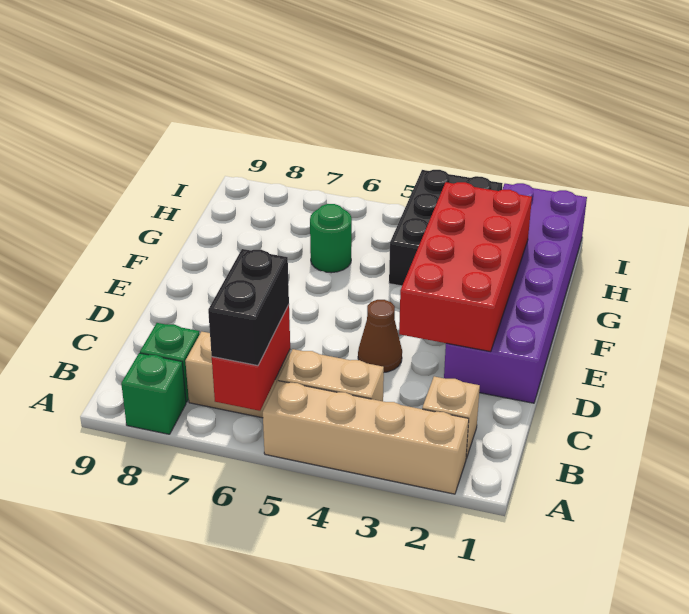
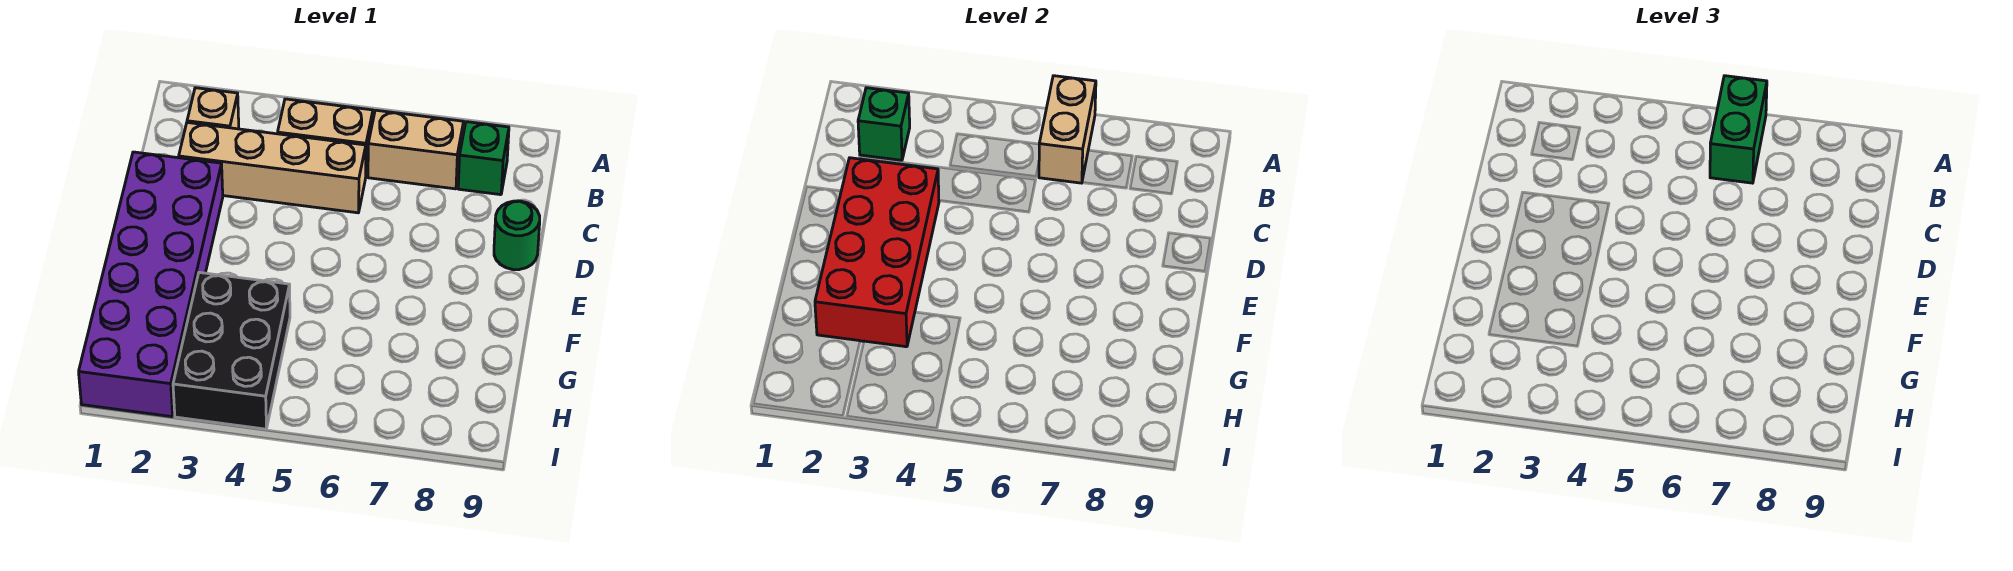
tan brick A2:A5 level 1 -> tan brick C2:C5 level 1
red brick A6:B6 level 2 -> tan brick A6:B6 level 2
black brick A6:B6 level 3 -> green brick A6:B6 level 3
green brick A8 level 1 -> green brick B2 level 2
brown cone D4 level 1 -> none
green round brick G6 level 1 -> green round brick D9 level 1

